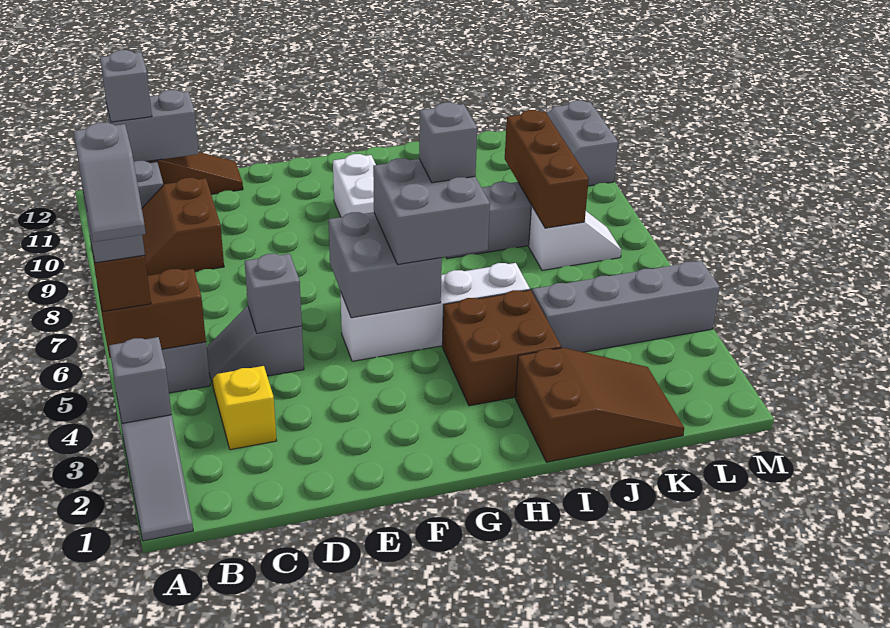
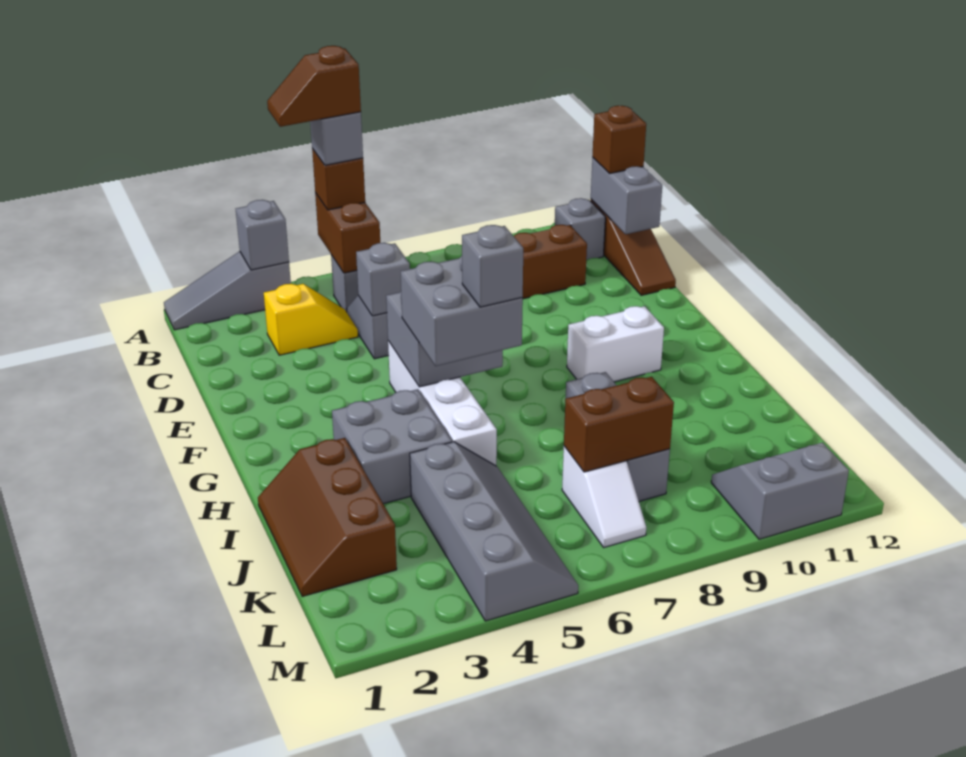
grey slope A4:A5 level 5 top 5 -> brown slope A4:A5 level 5 top 5
grey brick B12 level 3 -> brown brick B12 level 3
brown brick H3:I4 level 1 -> grey brick H3:I4 level 1
brown slope I1:K2 level 1 top I -> brown slope I1:K2 level 1 top 2
brown brick K7:K9 level 2 -> brown brick K7:K8 level 2

